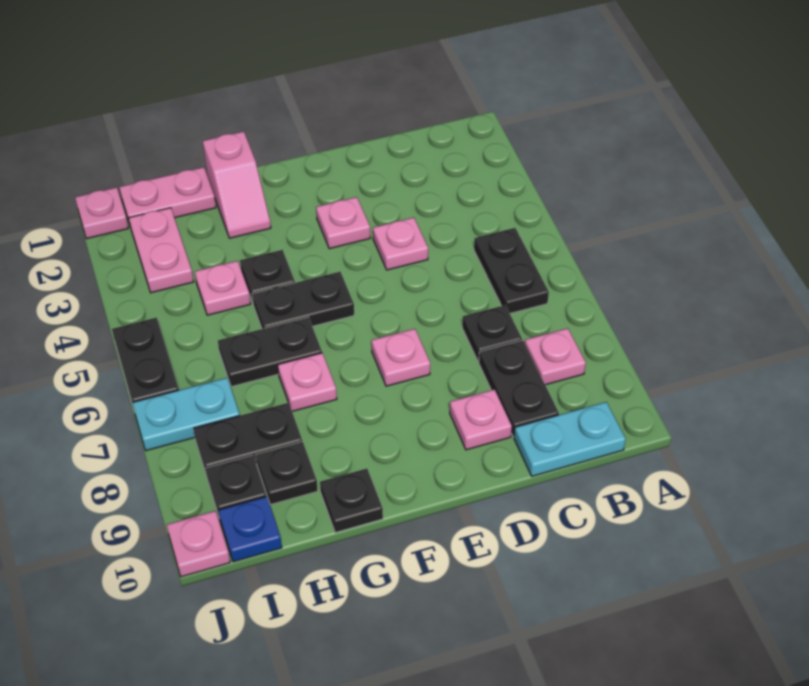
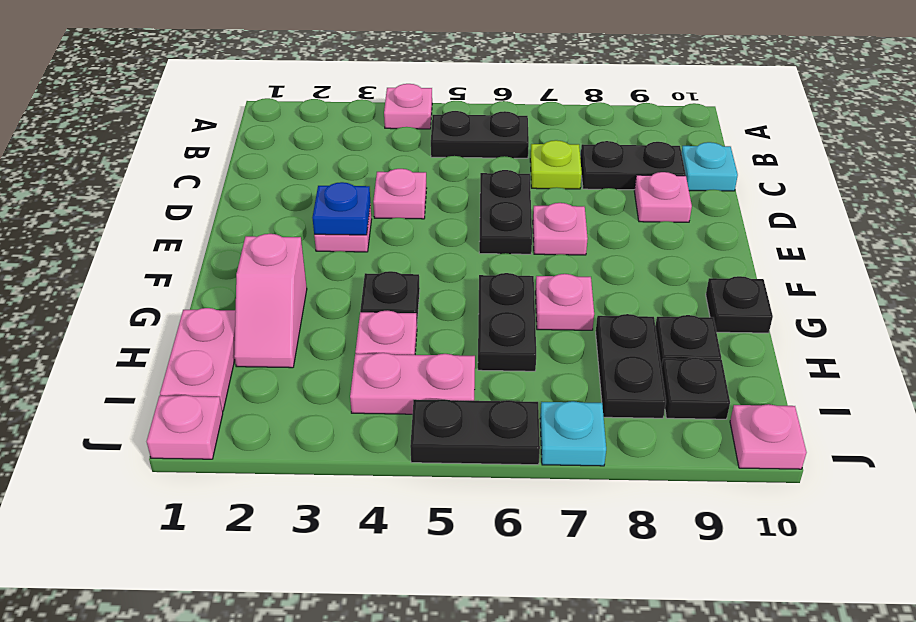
pink plate B8 level 1 -> pink plate A4 level 1
cyan plate B10:C10 level 1 -> cyan plate C10 level 1
black plate C7 level 1 -> lime plate C7 level 1
black plate F5:G5 level 1 -> black plate D6:E6 level 1
pink slope G1:G2 level 1 top 1 -> pink slope G2:H2 level 1 top G
pink plate I2:I3 level 1 -> pink plate I4:I5 level 1
cyan plate I7:J7 level 1 -> cyan plate J7 level 1
blue plate I10 level 1 -> blue plate E3 level 2

